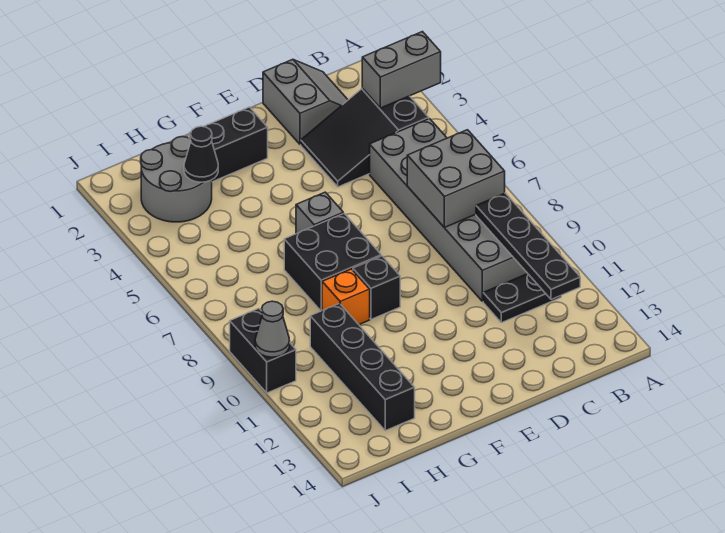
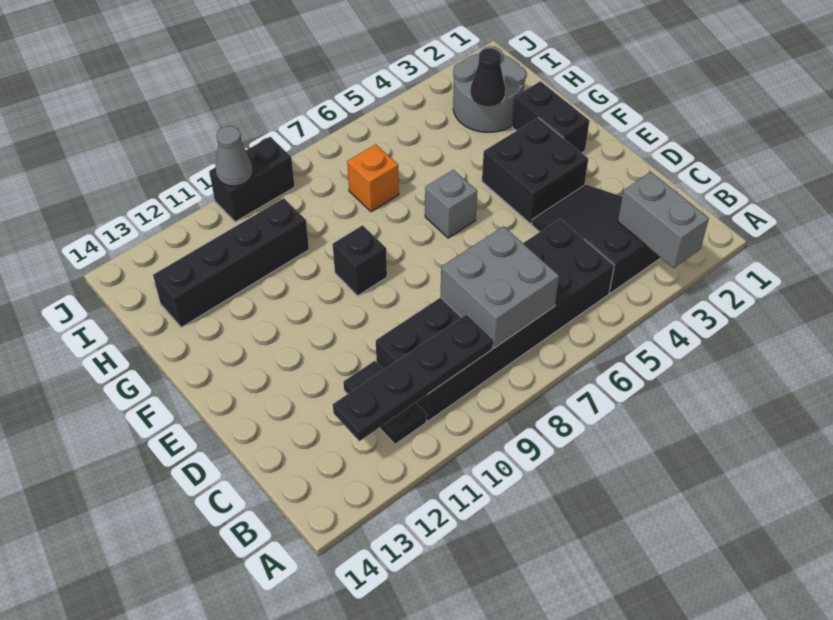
grey brick B5:C10 level 1 -> black brick B5:C10 level 1
grey slope C1:D2 level 1 top D -> none
black brick F7:G8 level 1 -> black brick E3:F4 level 1
orange brick G9 level 1 -> orange brick H7 level 1

